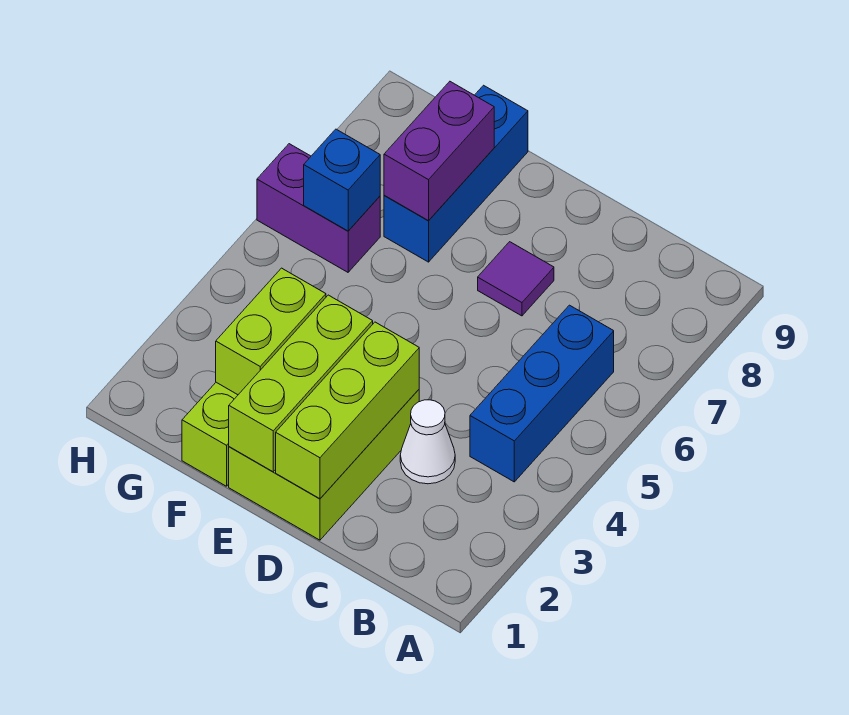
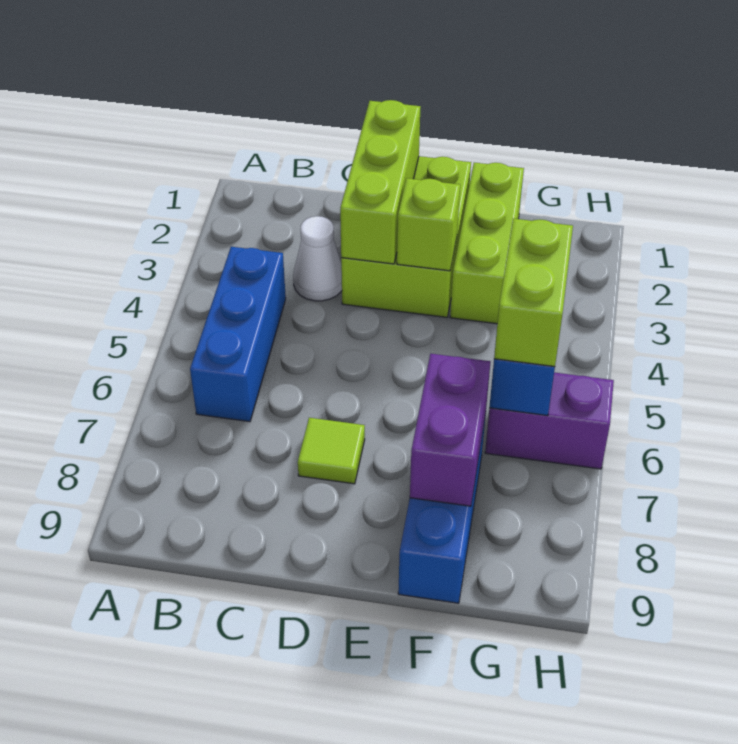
purple tile D7 level 1 -> lime tile D7 level 1
lime brick E1:E3 level 2 -> lime brick E3 level 2
lime brick F2:F3 level 2 -> lime brick G5:G6 level 3

